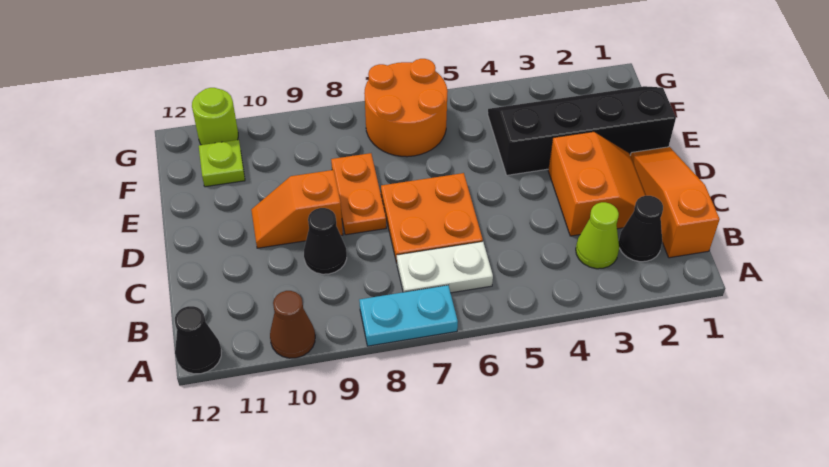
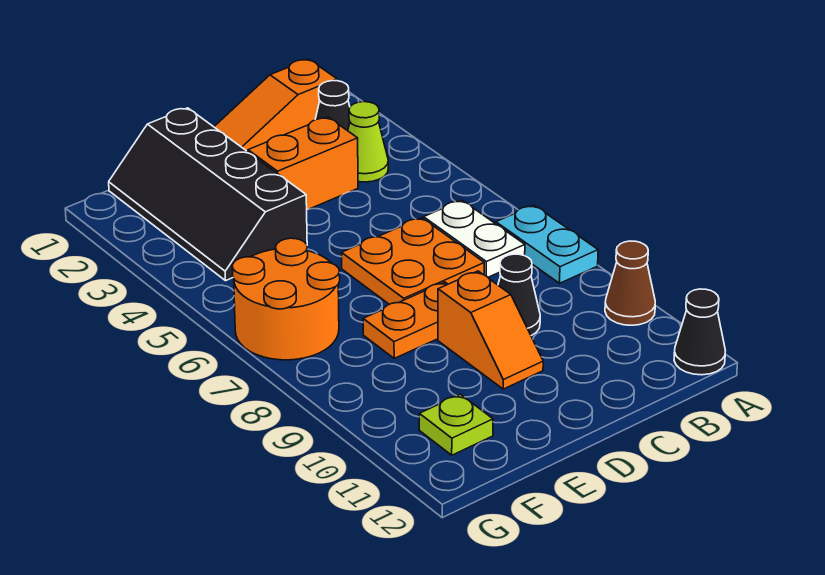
lime round brick G11 level 1 -> none

